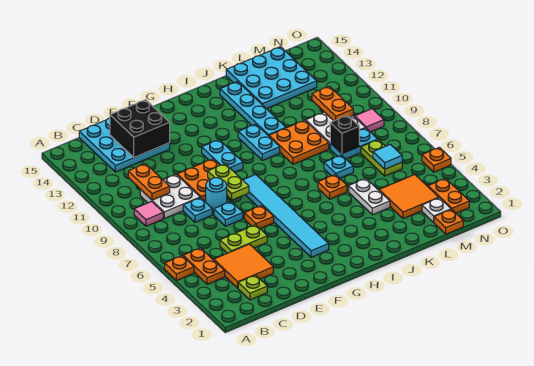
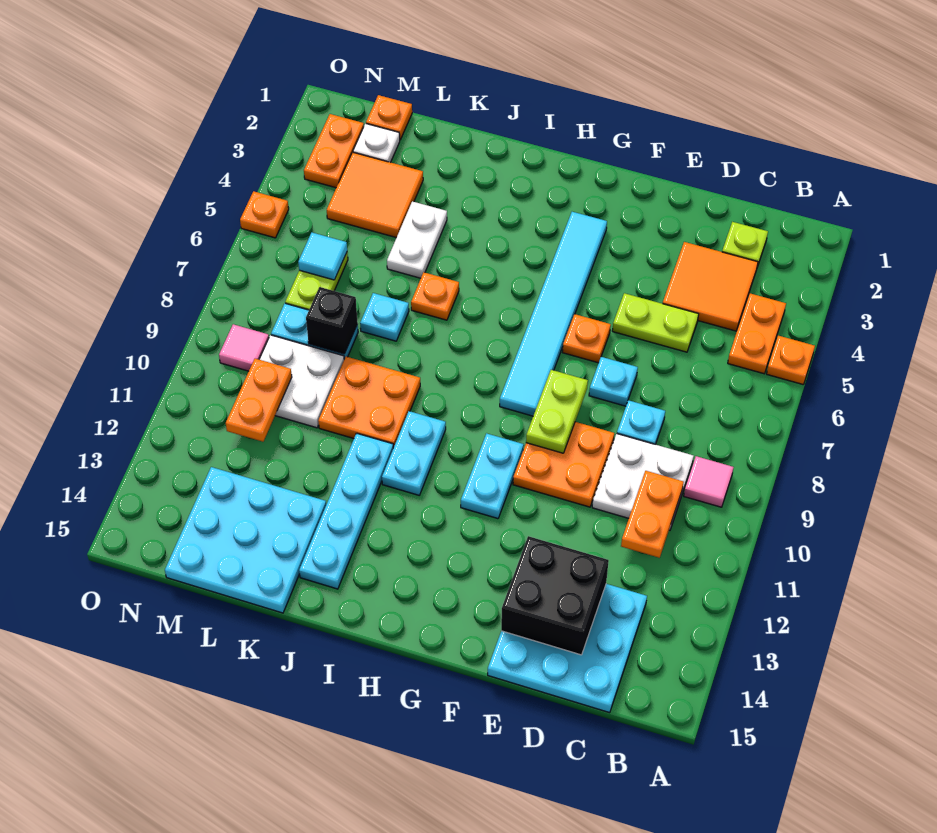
cyan round brick E8 level 1 -> none

